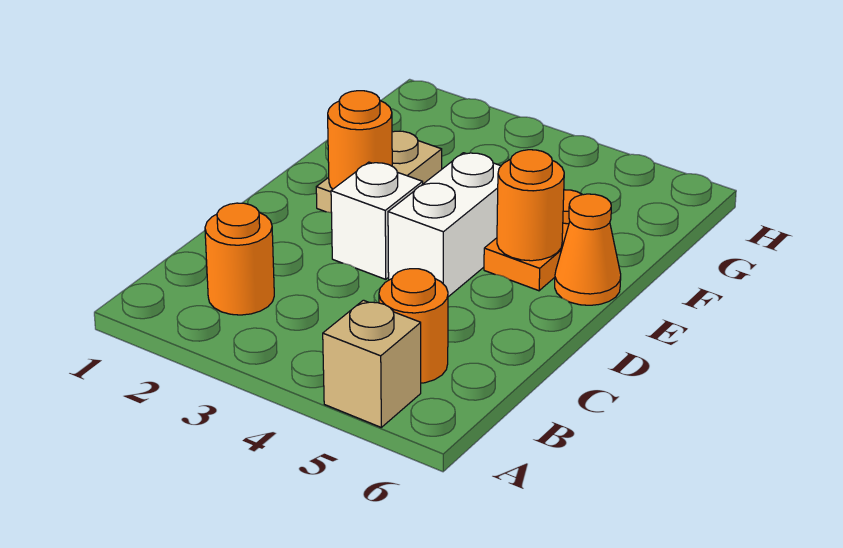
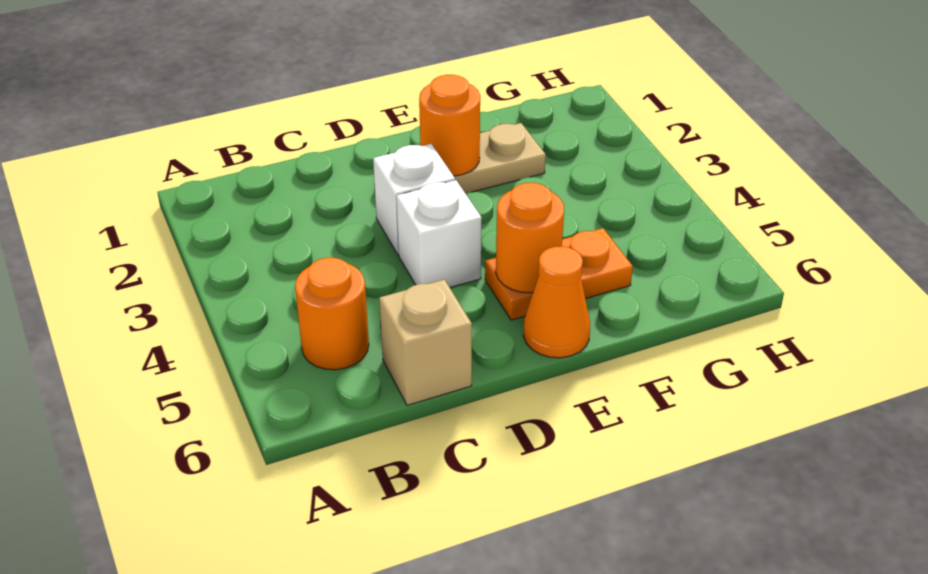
tan brick A5 level 1 -> tan brick C6 level 1
orange round brick B2 level 1 -> none
white brick D4:E4 level 1 -> white brick D4 level 1

